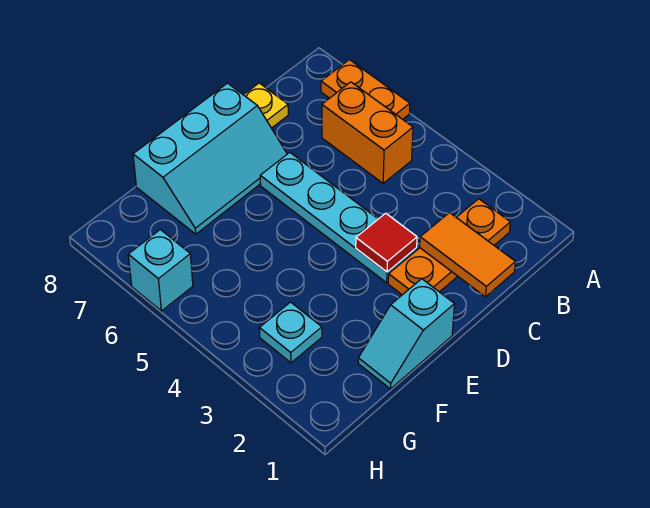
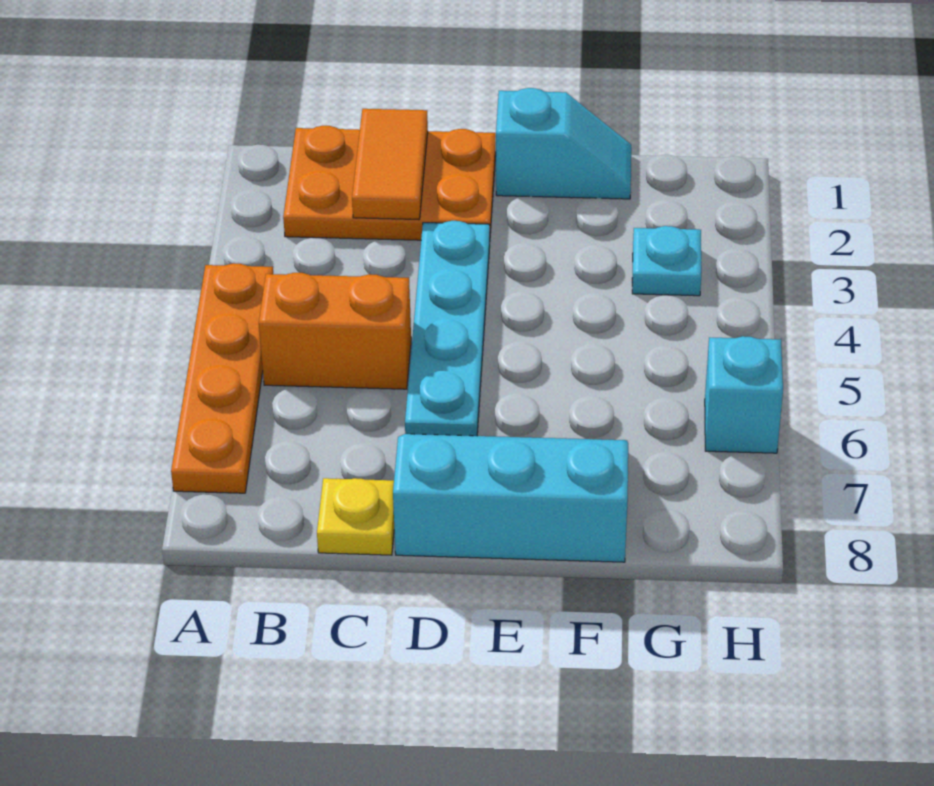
orange plate A6:A7 level 1 -> orange plate A4:A7 level 1
orange plate B2:D2 level 1 -> orange plate B1:D2 level 1
orange brick B5:B6 level 1 -> orange brick B5:C5 level 1
red tile D3 level 2 -> none

